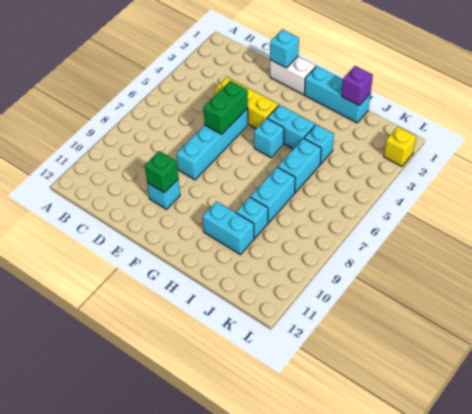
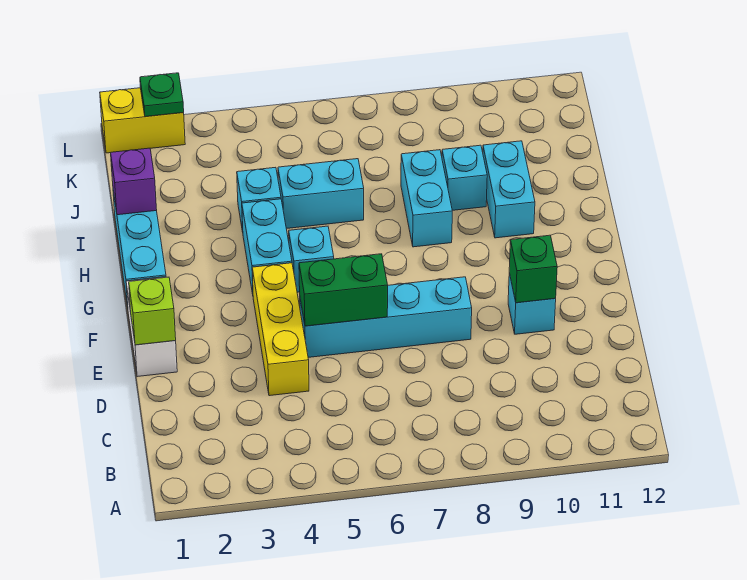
cyan brick E1 level 2 -> lime brick E1 level 2
cyan brick I7:I8 level 1 -> cyan brick H8:I8 level 1
yellow brick L2 level 1 -> yellow brick L1:L2 level 1
none -> green plate L2 level 2

